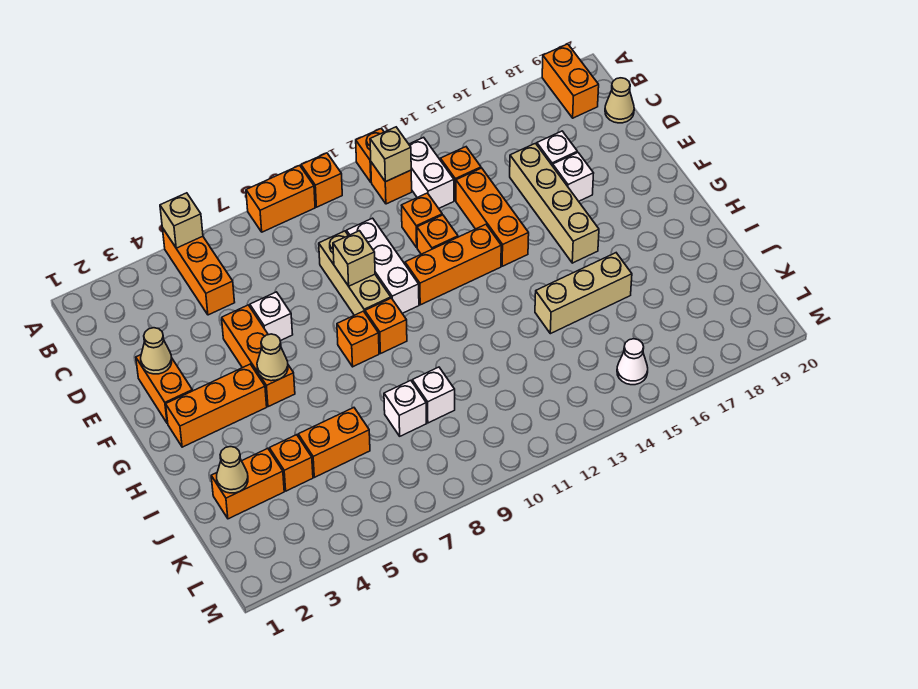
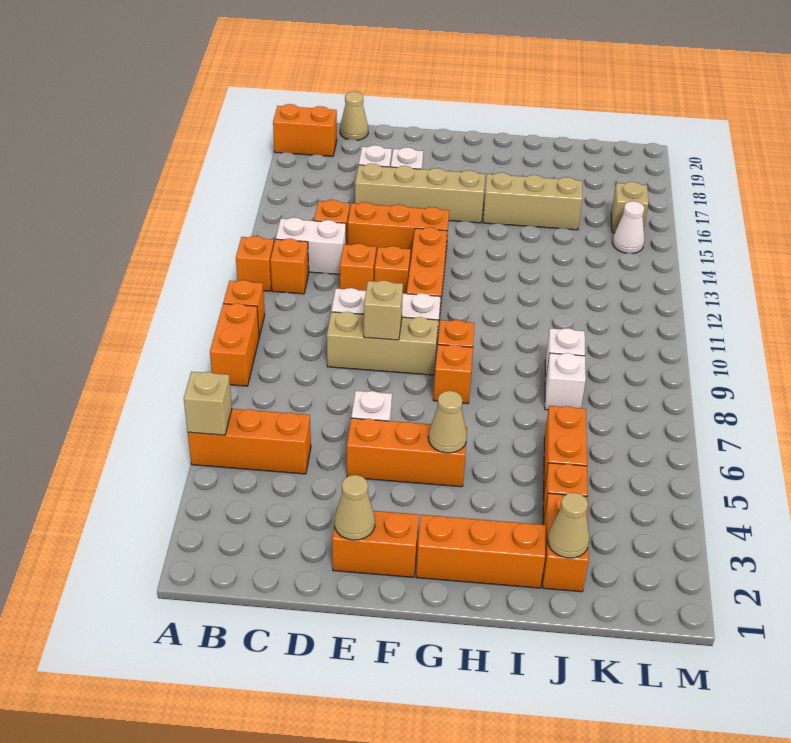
tan brick B12 level 2 -> tan brick L16 level 1
orange brick G2:G4 level 1 -> orange brick G2:I2 level 1
tan brick I14:I16 level 1 -> tan brick H16:J16 level 1

